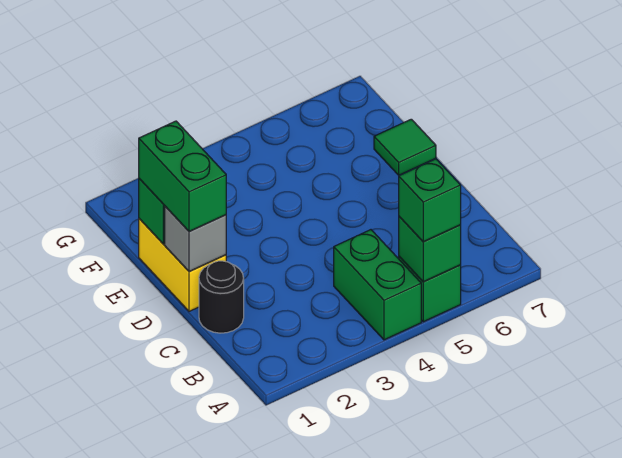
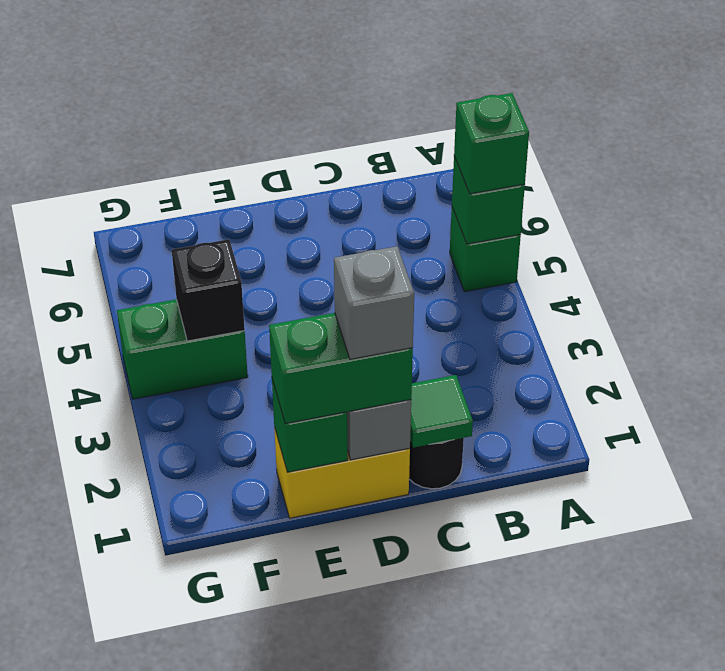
green brick A4:B4 level 1 -> green brick F4:G4 level 1
none -> grey brick D1 level 4
green tile E7 level 1 -> green tile C1 level 2
none -> black brick F4 level 2

